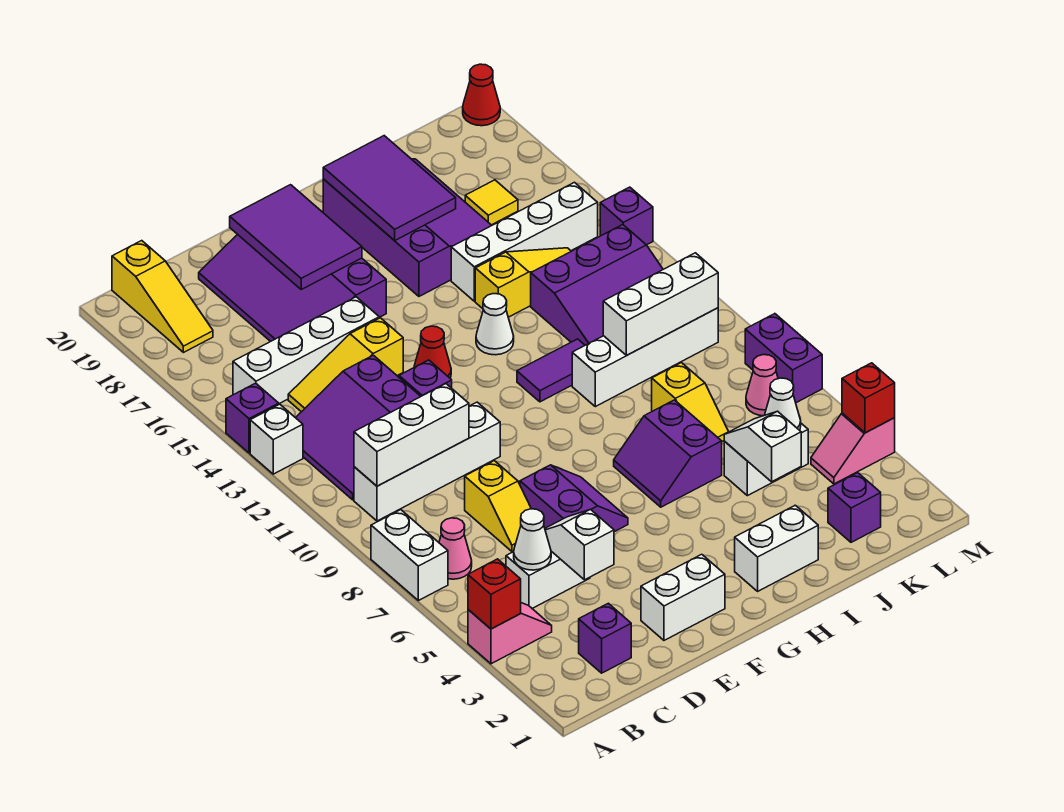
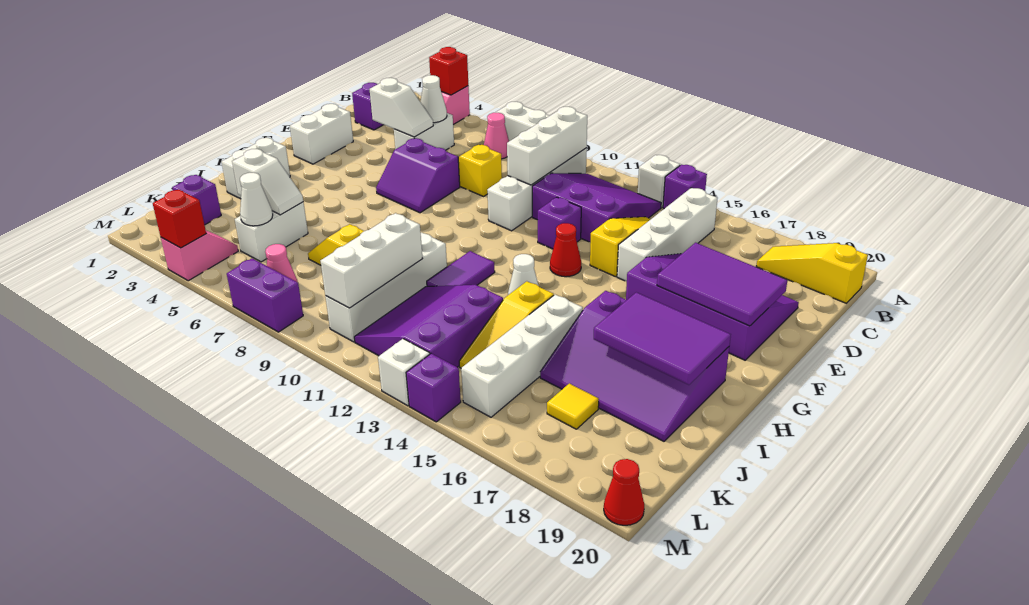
purple slope H6:I7 level 1 top I -> none
none -> white brick M13 level 1

